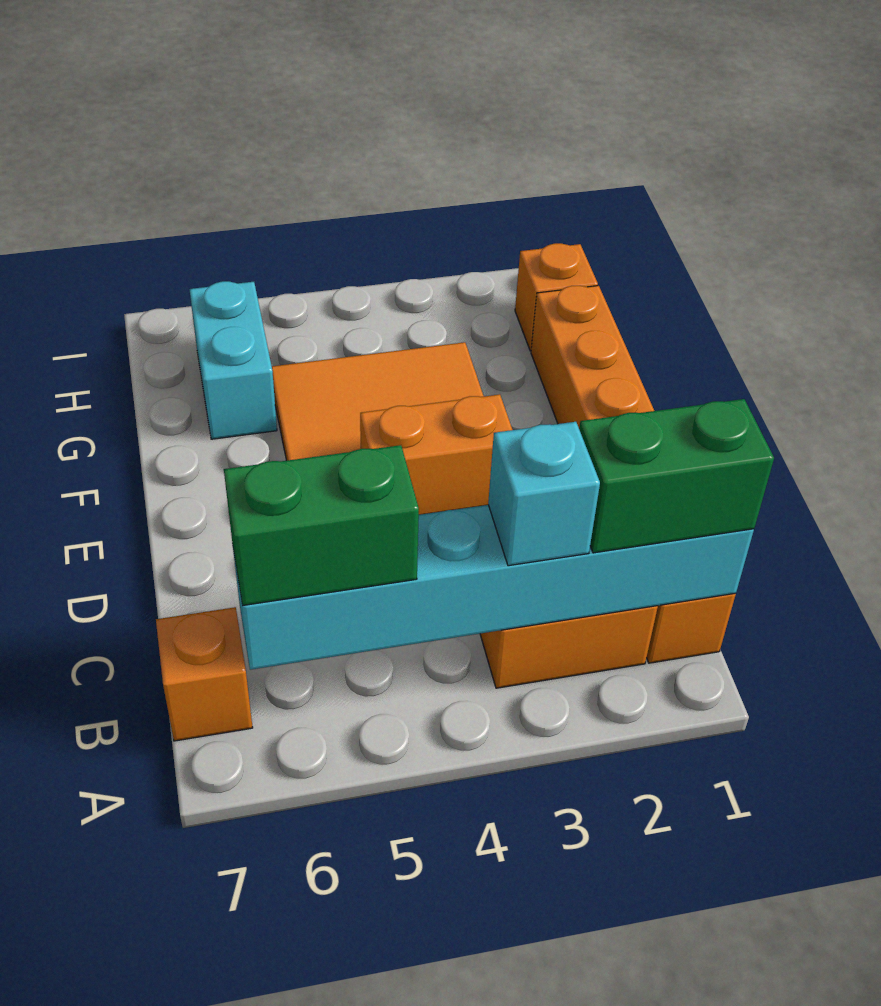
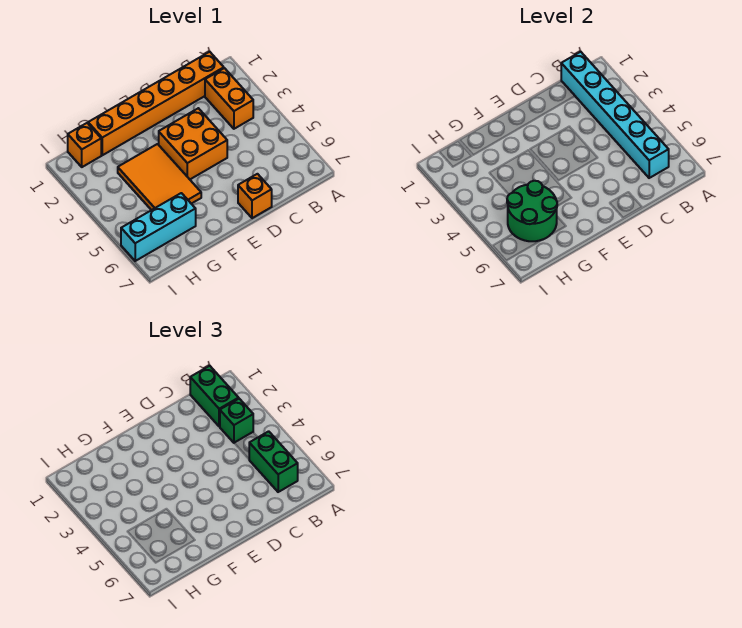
cyan brick B3 level 3 -> green brick B3 level 3
orange brick B7 level 1 -> orange brick D7 level 1
orange brick E3:E4 level 1 -> orange brick D3:E4 level 1
none -> green round brick G5:H6 level 2
cyan brick G6:H6 level 1 -> cyan brick G6:I6 level 1

